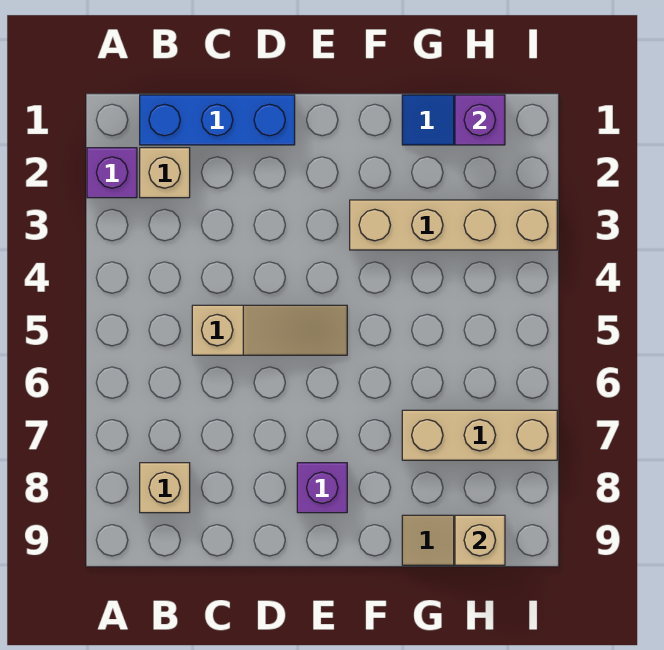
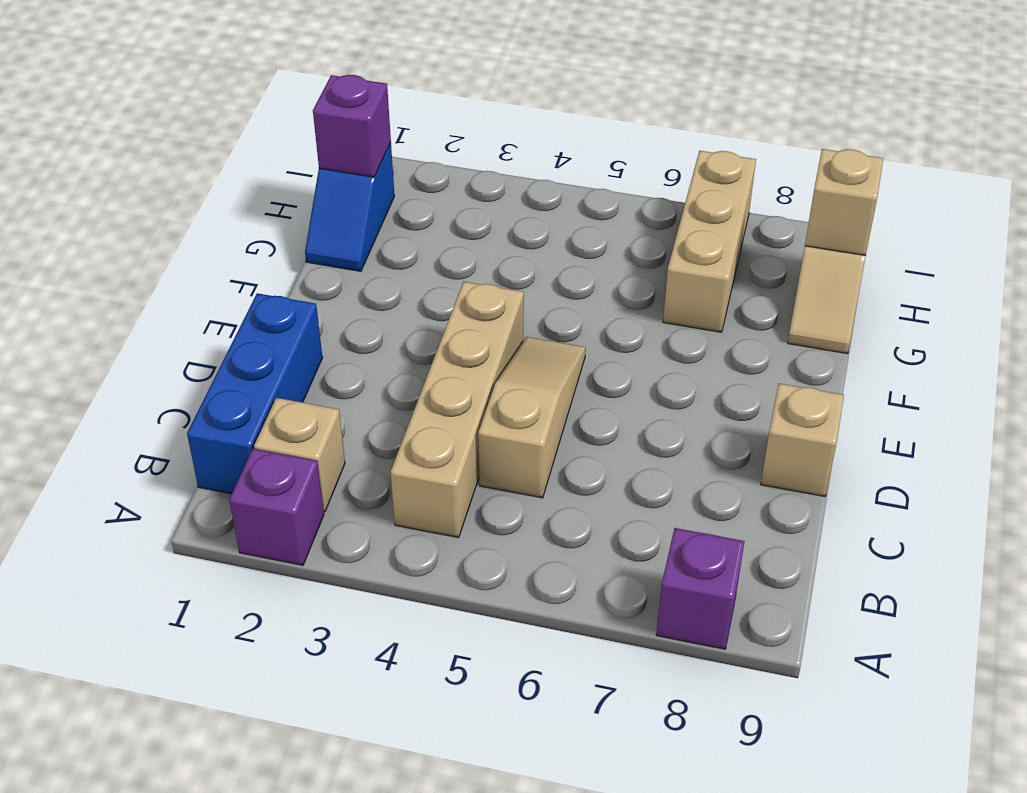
tan brick B8 level 1 -> tan brick D9 level 1
purple brick E8 level 1 -> purple brick A8 level 1
tan brick F3:I3 level 1 -> tan brick B4:E4 level 1

